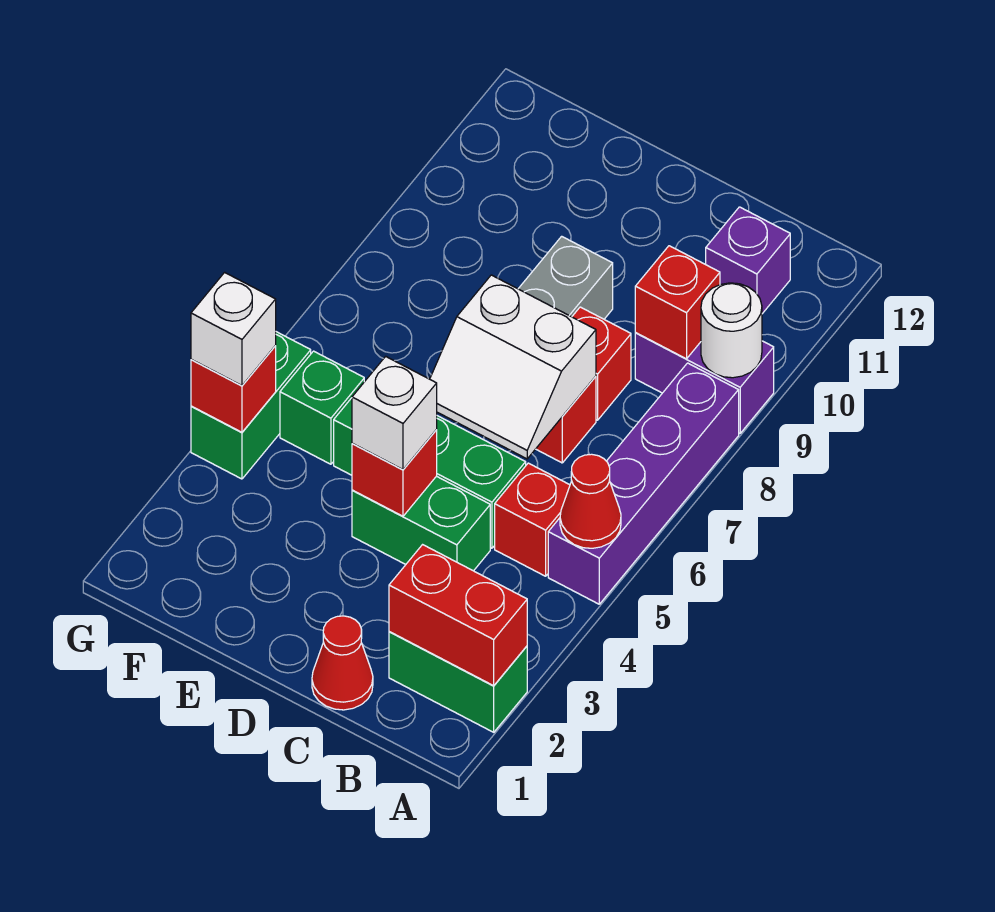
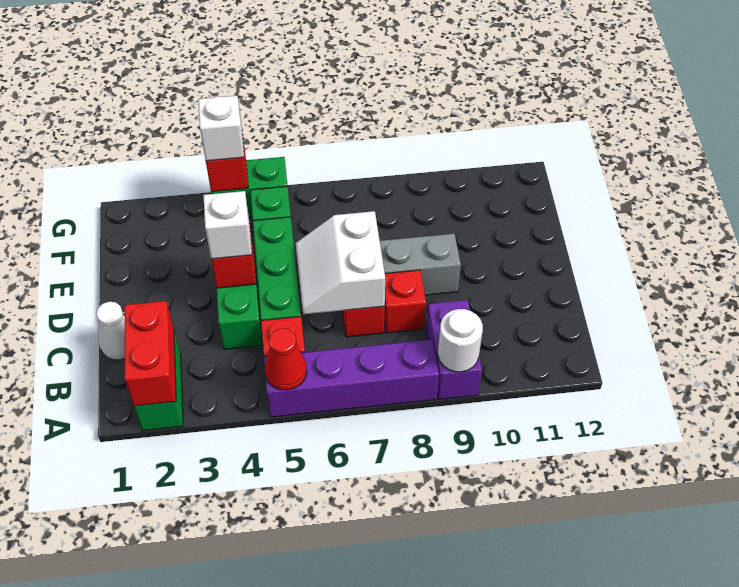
red brick B9 level 2 -> none
purple brick B11 level 1 -> none
red cone C1 level 1 -> white cone C1 level 1

